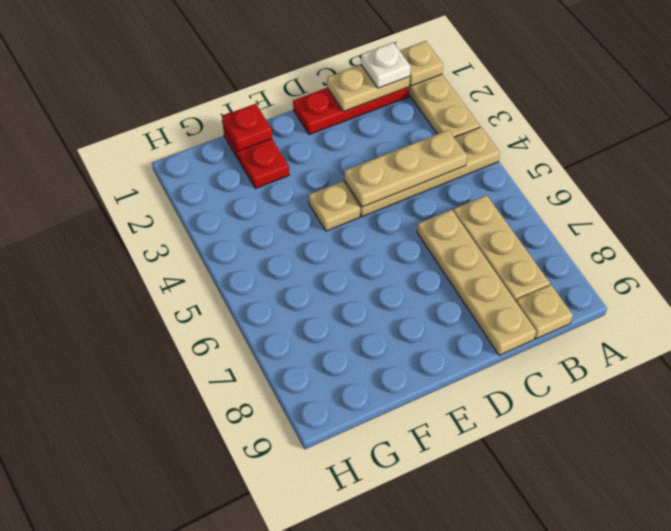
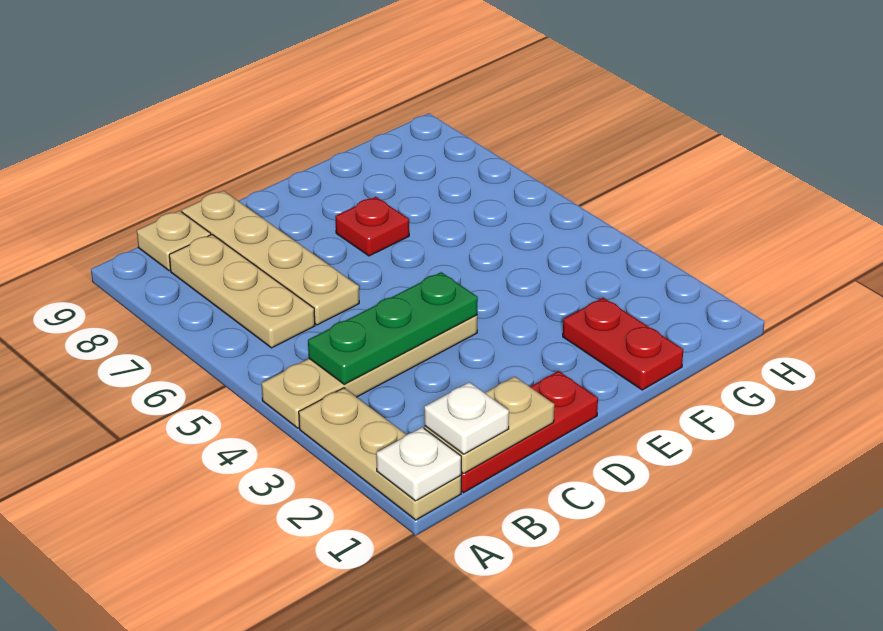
tan plate A1 level 2 -> white plate A1 level 2
tan plate B4:D4 level 2 -> green plate B4:D4 level 2
tan plate E4 level 1 -> none
red plate F1 level 2 -> red plate E7 level 1

